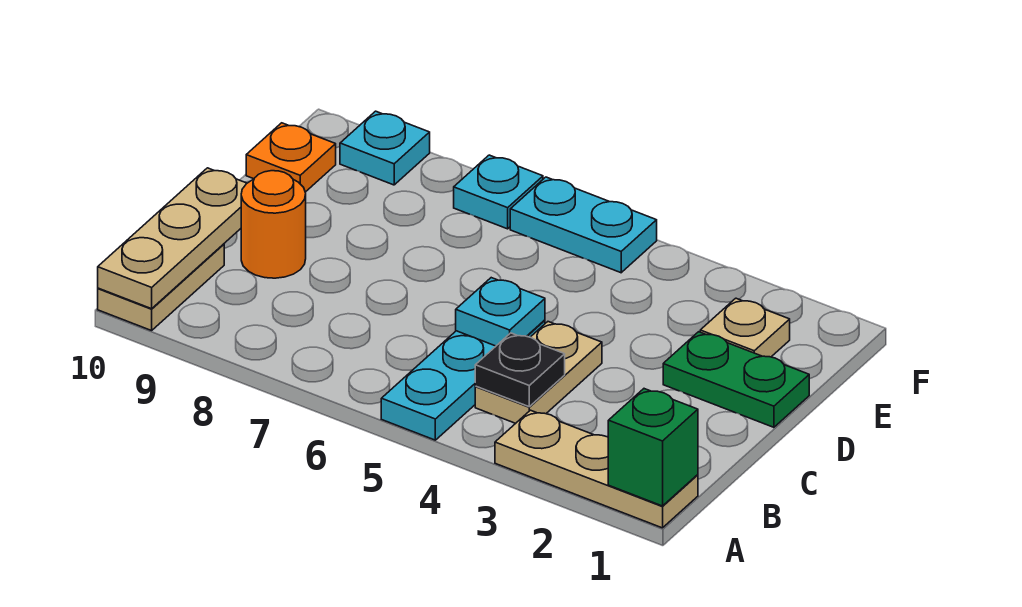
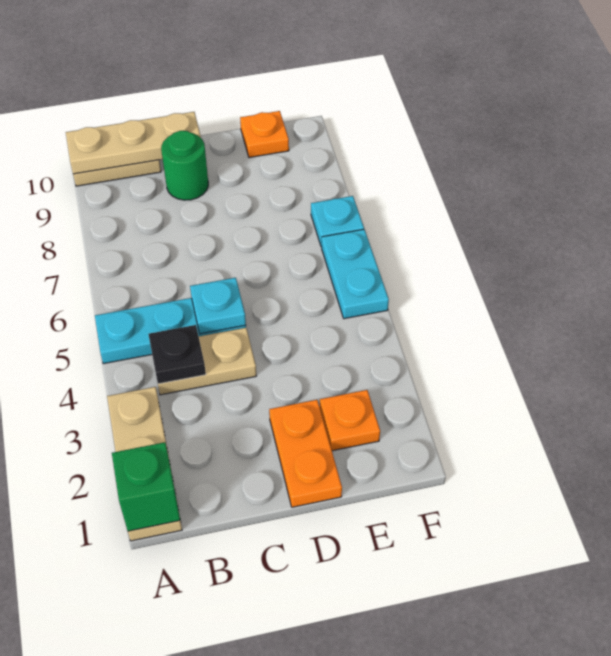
orange round brick C9 level 1 -> green round brick C9 level 1
green plate D1:D2 level 1 -> orange plate D1:D2 level 1
tan plate E2 level 1 -> orange plate E2 level 1
cyan plate F9 level 1 -> none

